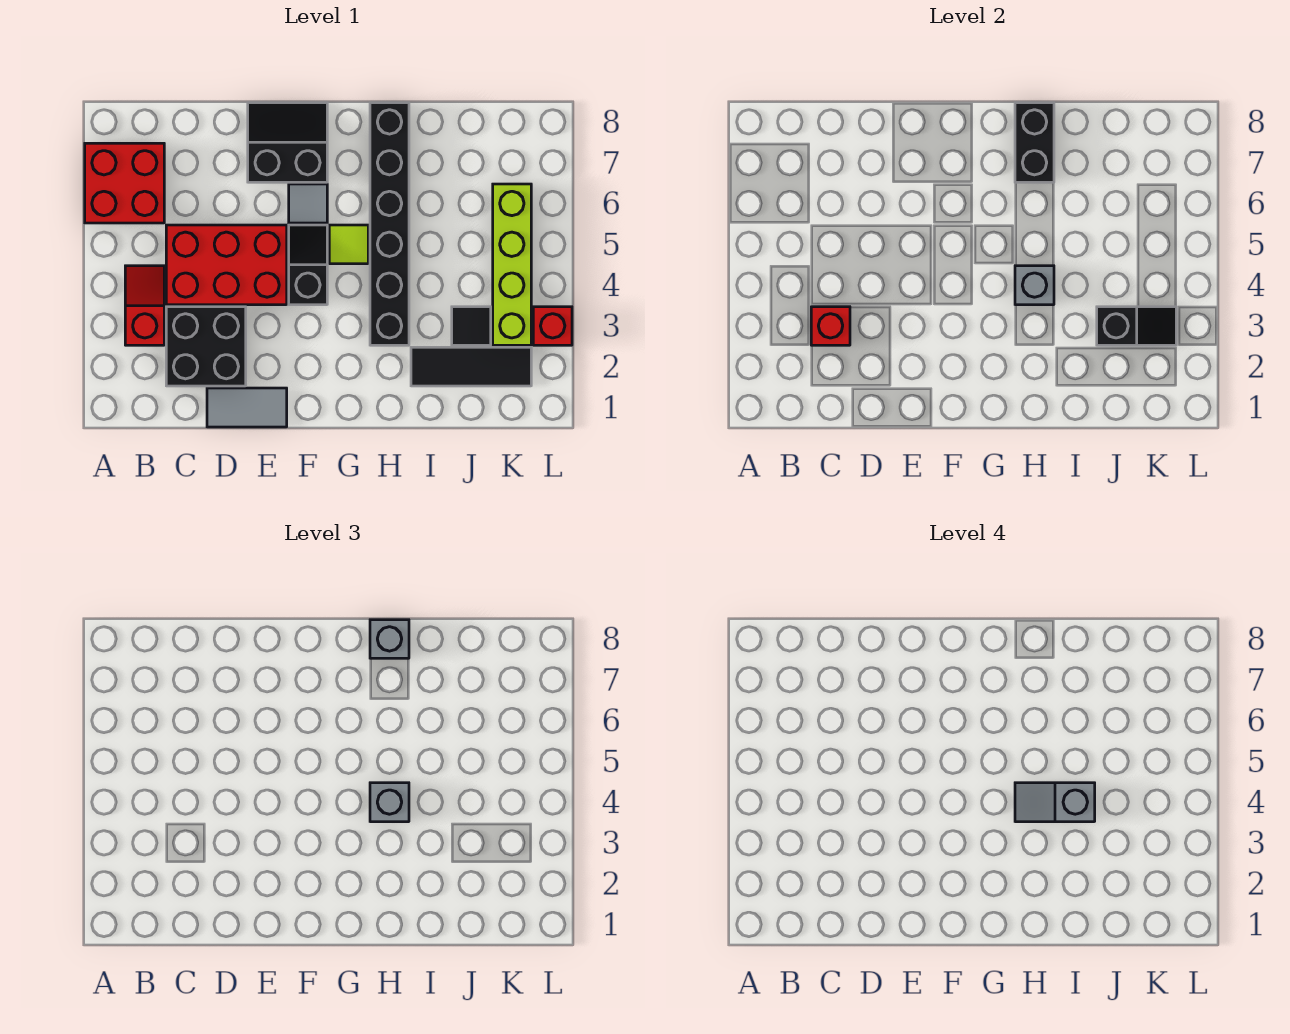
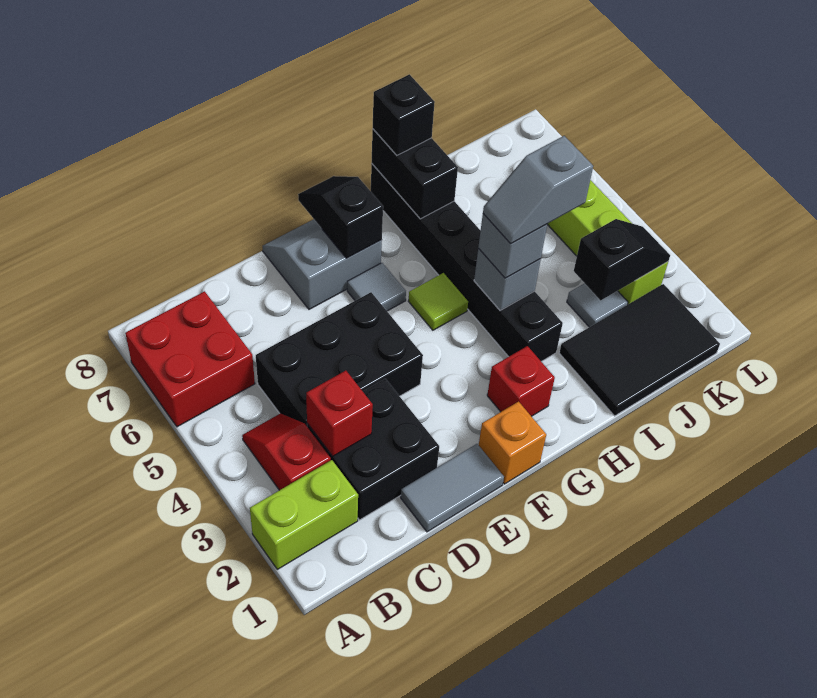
none -> lime brick A2:B2 level 1
red brick C4:E5 level 1 -> black brick C4:E5 level 1
black slope E7:F8 level 1 top 7 -> grey slope E7:F8 level 1 top 7
none -> orange brick F1 level 1
black slope F4:F5 level 1 top 4 -> black slope F7:F8 level 2 top 7
grey brick H8 level 3 -> black brick H8 level 3
black tile I2:K2 level 1 -> black tile I1:K2 level 1
black tile J3 level 1 -> grey tile J3 level 1
red brick L3 level 1 -> red brick G2 level 1

